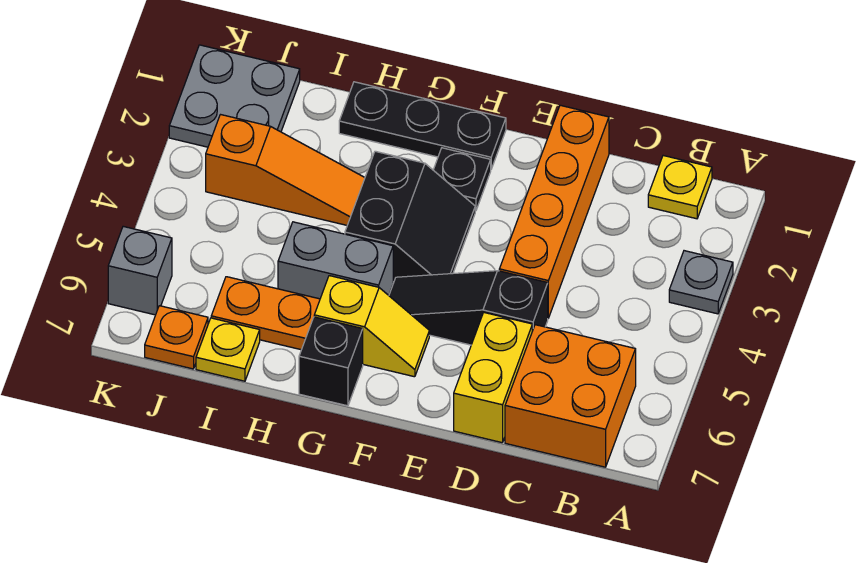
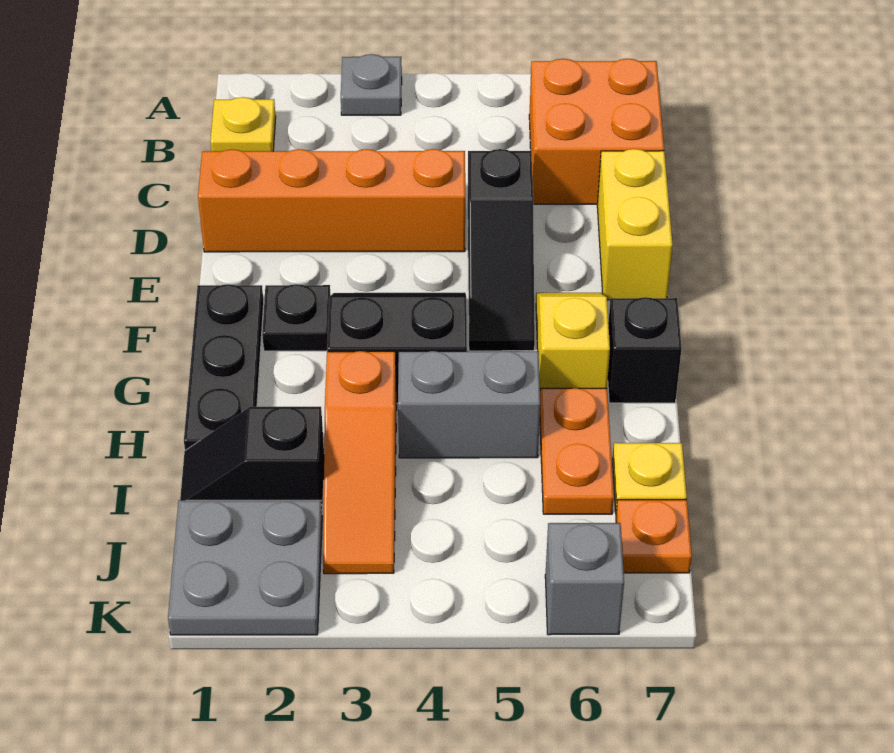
yellow brick D6:D7 level 1 -> yellow brick D7:E7 level 1
grey brick G5:H5 level 1 -> grey brick H4:H5 level 1
orange slope H3:J3 level 1 top J -> orange slope H3:J3 level 1 top H
none -> black slope I1:I2 level 1 top 2

